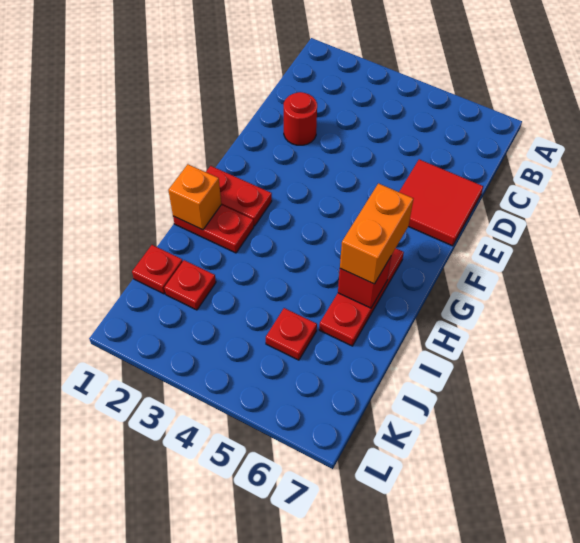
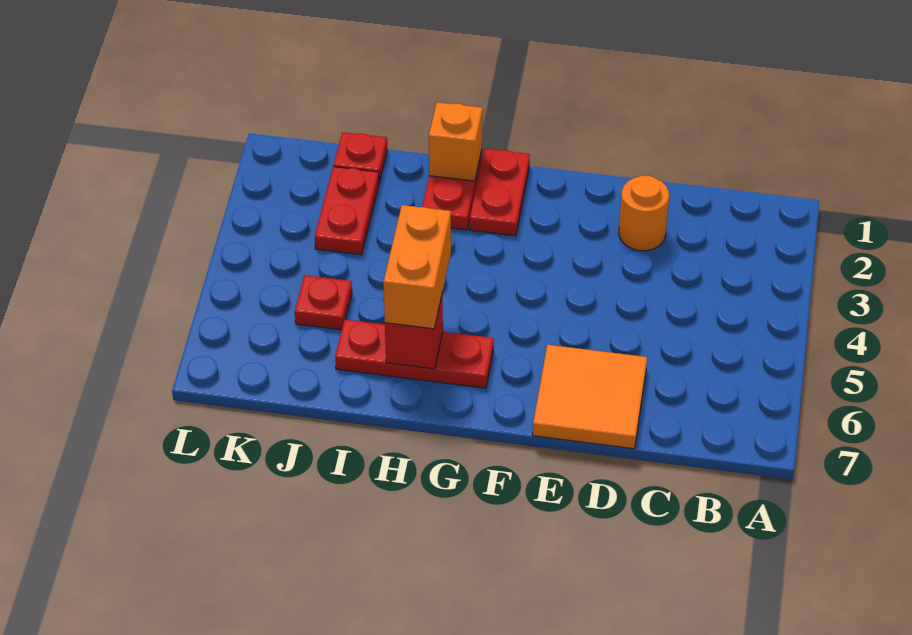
red round brick D2 level 1 -> orange round brick D2 level 1
red tile D6:E7 level 1 -> orange tile D6:E7 level 1
orange brick G6:H6 level 3 -> orange brick H5:H6 level 3
red plate J2 level 1 -> red plate J2:J3 level 1

